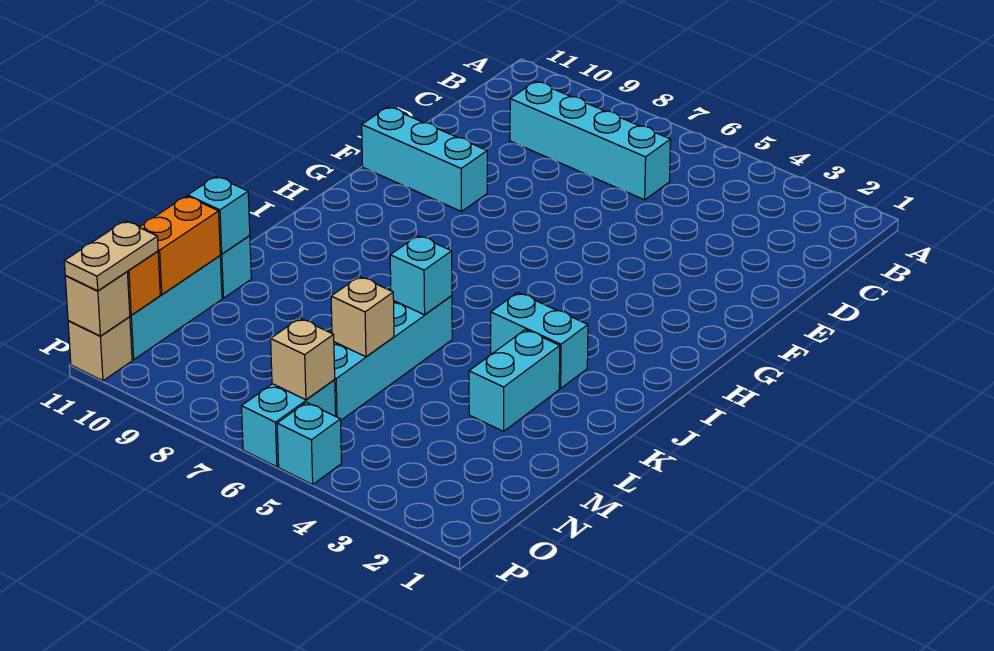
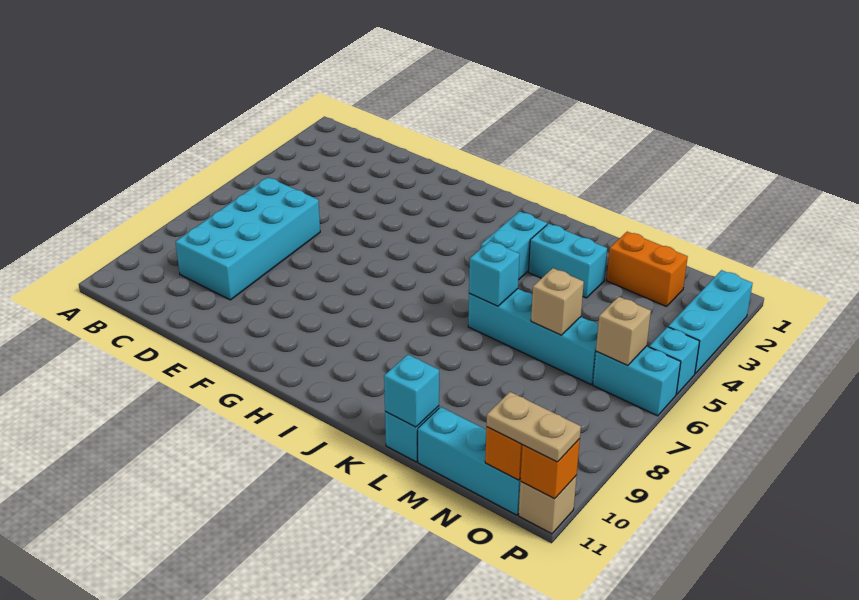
cyan brick C6:C9 level 1 -> cyan brick C6:D9 level 1
cyan brick F9:F11 level 1 -> cyan brick P2:P4 level 1
orange brick M11:N11 level 2 -> orange brick M2:N2 level 1
tan brick P11 level 2 -> orange brick P11 level 2

